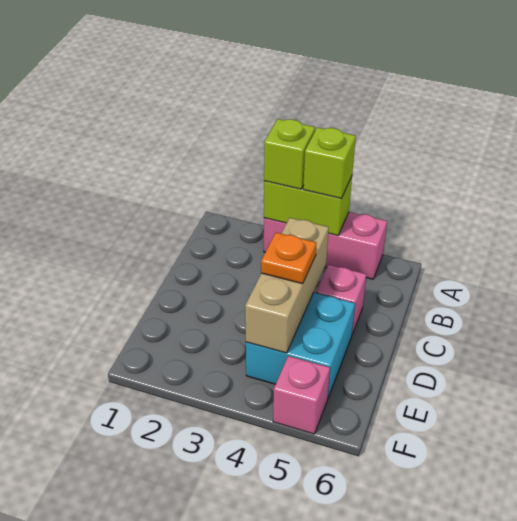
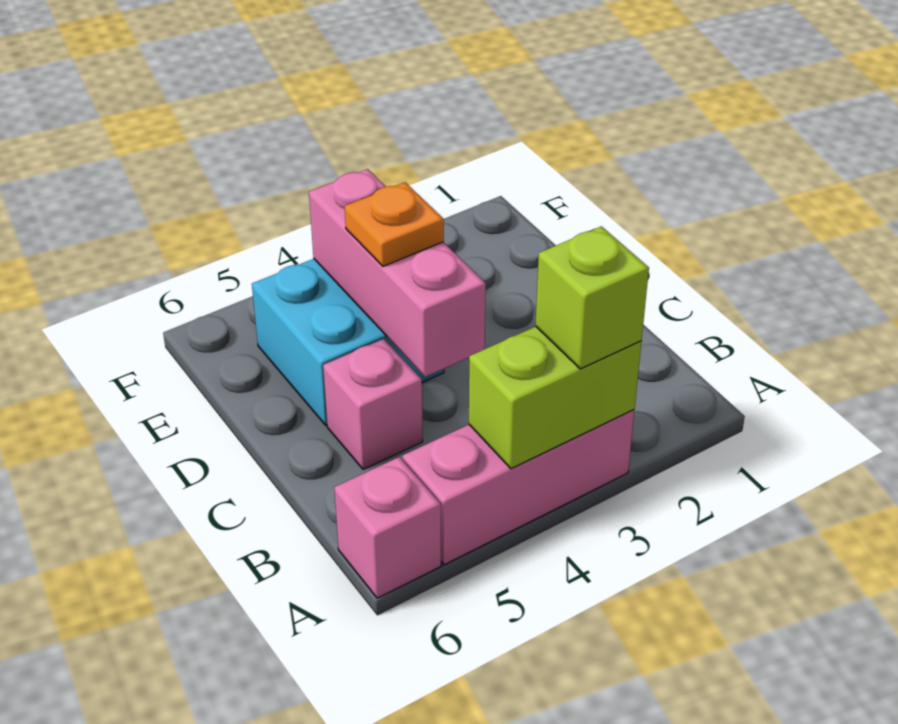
lime brick A4 level 3 -> none
tan brick C4:E4 level 2 -> pink brick C4:E4 level 2
pink brick F5 level 1 -> pink brick A6 level 1

